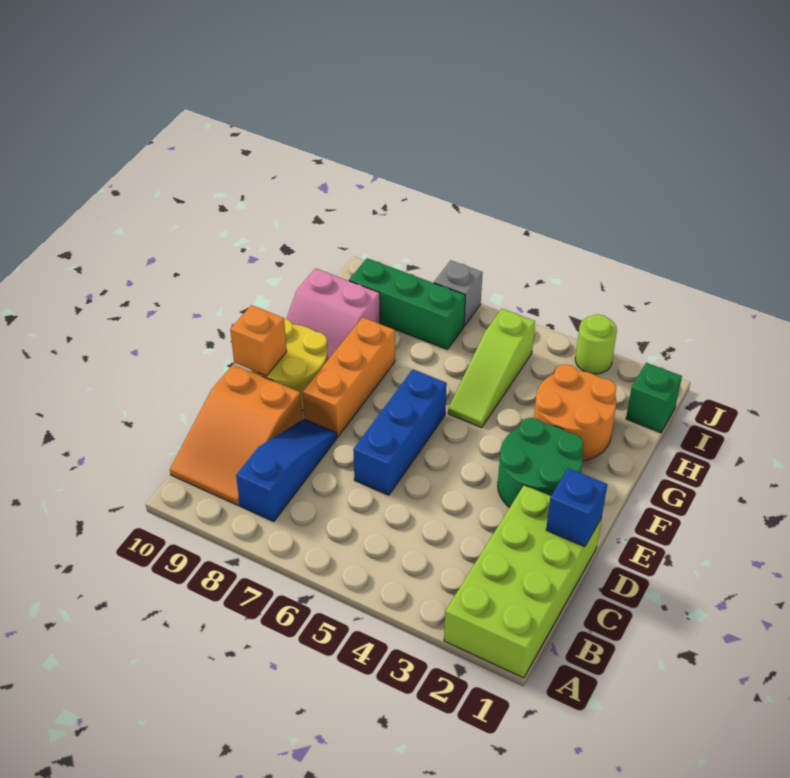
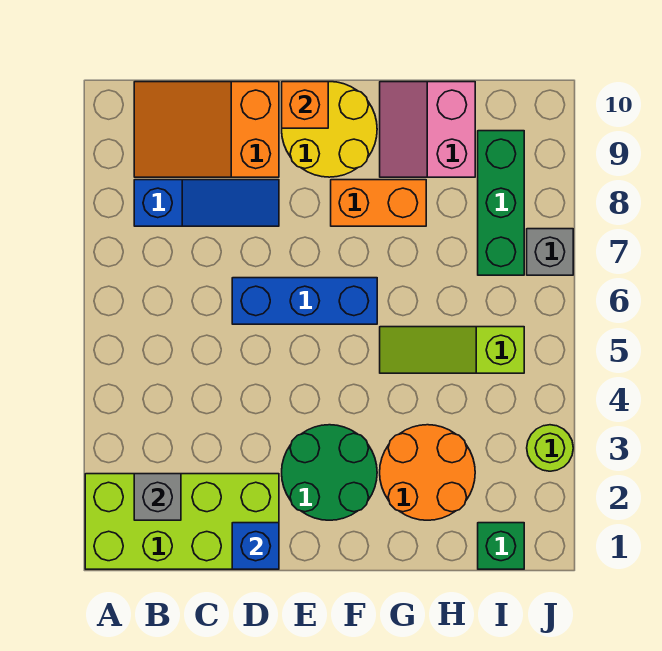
none -> grey brick B2 level 2
orange brick E8:G8 level 1 -> orange brick F8:G8 level 1

